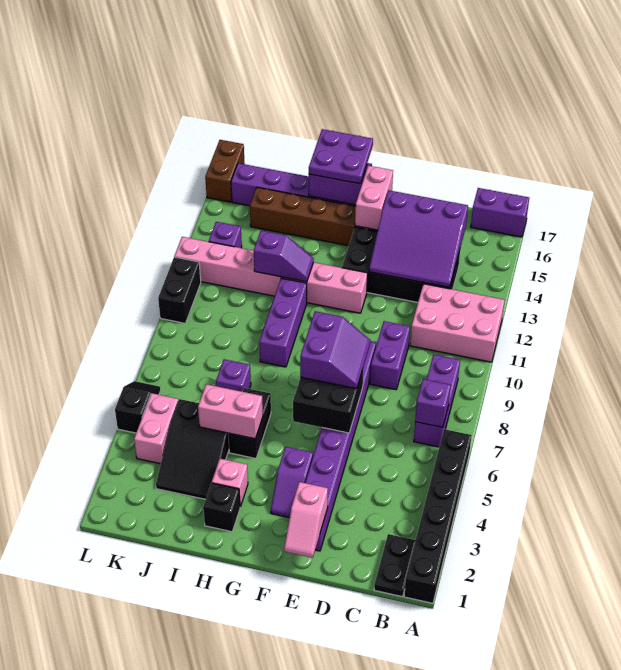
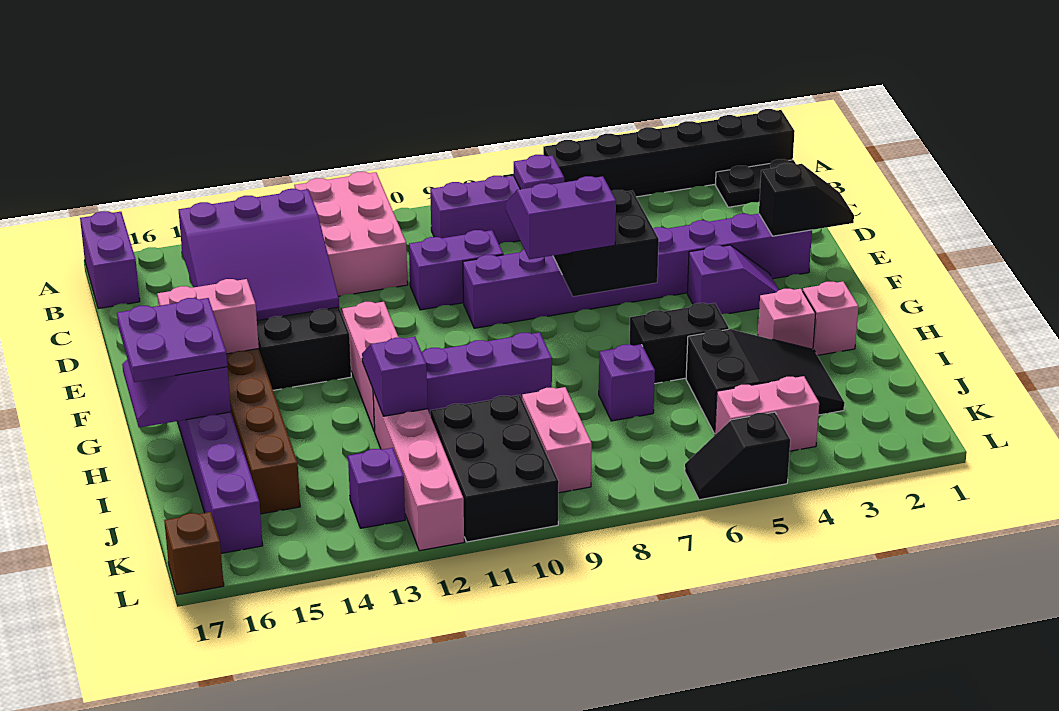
purple brick B7 level 2 -> purple plate B7 level 2
purple slope C13:E15 level 2 top 15 -> purple slope C13:E15 level 2 top C
pink slope E1:E2 level 2 top 2 -> black slope E1:E2 level 2 top 2
black brick H2 level 1 -> pink brick H2 level 1
pink brick H5:I5 level 2 -> pink brick J9:K9 level 1
black brick L10:L11 level 1 -> black brick J10:L11 level 1
brown brick L16:L17 level 1 -> brown brick L17 level 1

